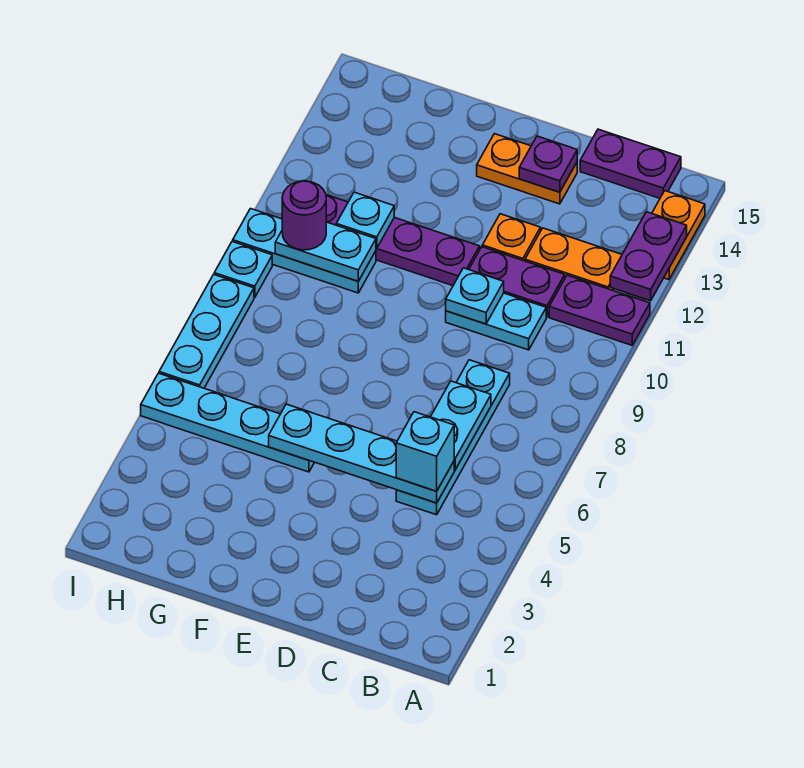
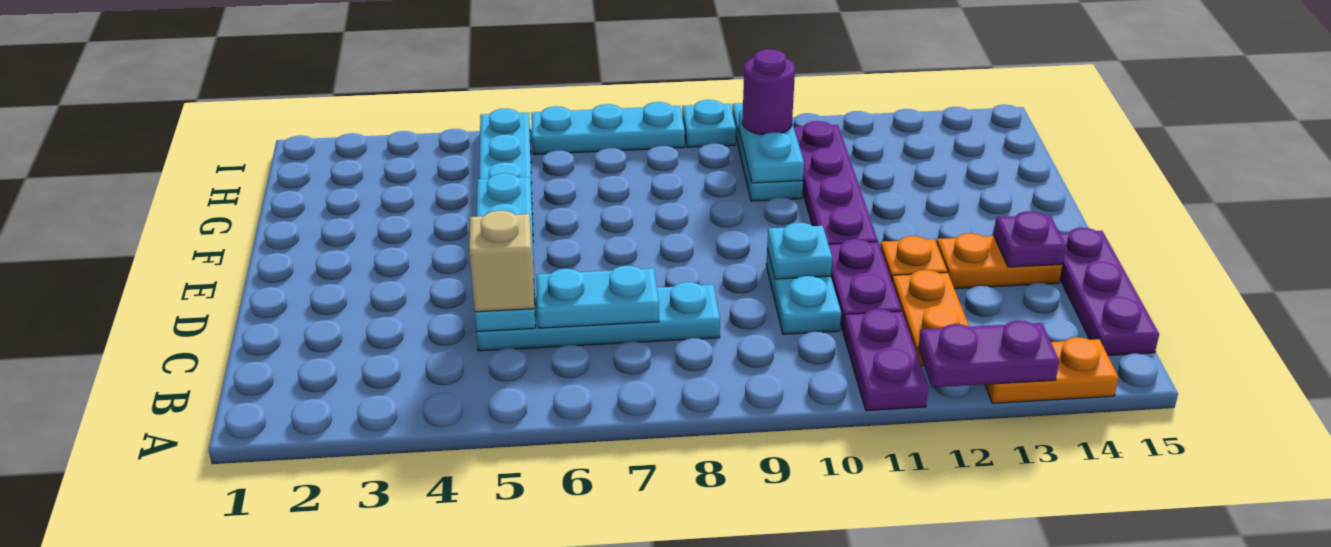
purple plate B15:C15 level 1 -> purple plate B15:D15 level 1
cyan brick C5 level 3 -> tan brick C5 level 3
orange plate D14:E14 level 1 -> orange plate D13:D14 level 1
cyan plate G11 level 2 -> none

